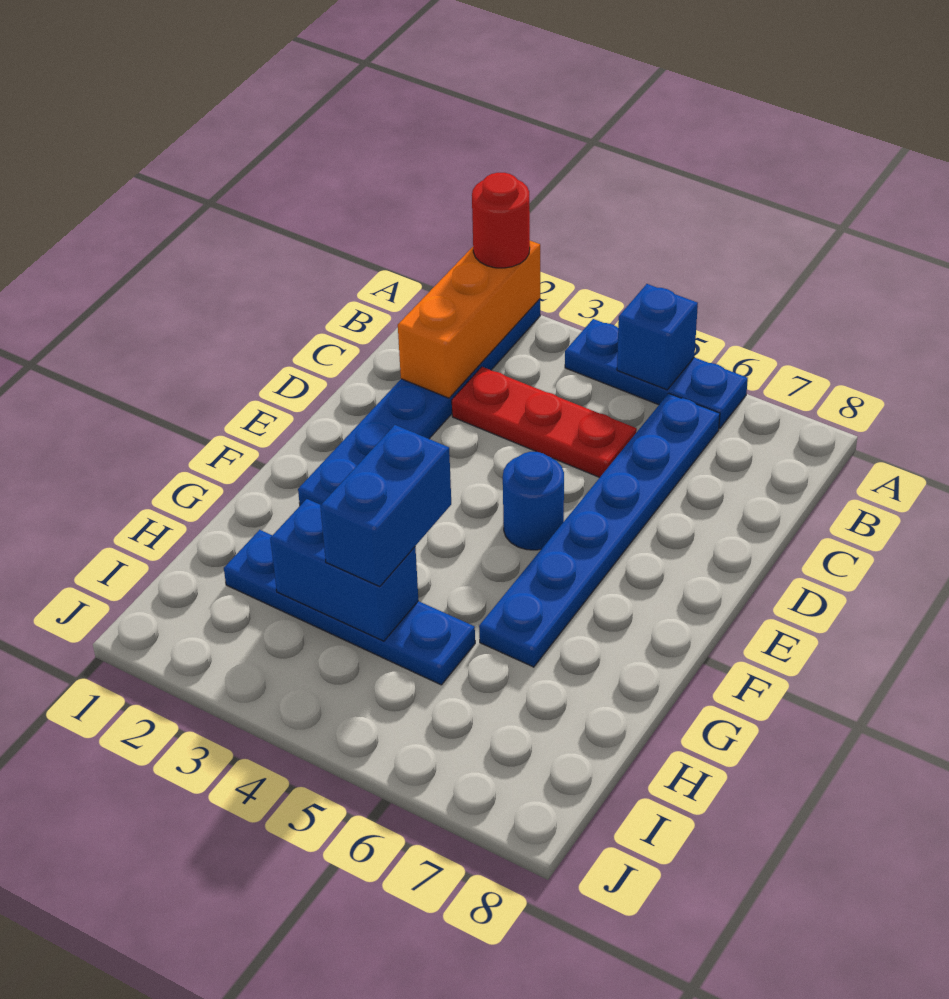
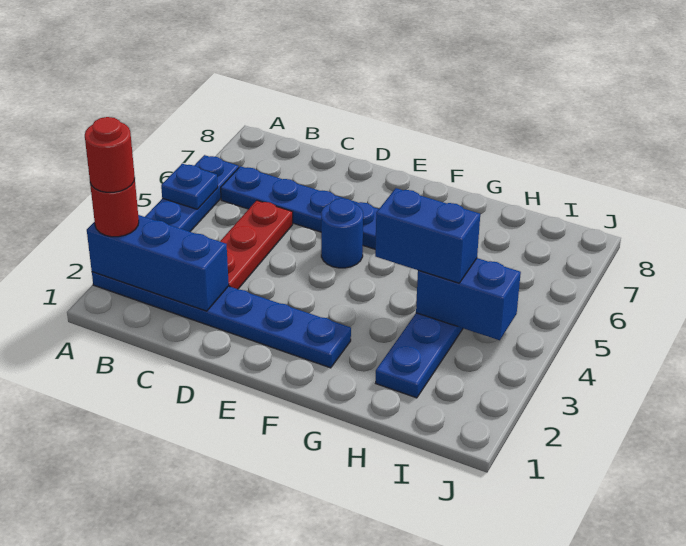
orange brick A2:C2 level 2 -> blue brick A2:C2 level 2
none -> red round brick A2 level 4
blue brick A5 level 2 -> blue plate A5 level 2
blue brick H3:H4 level 2 -> blue brick H4:I4 level 2

